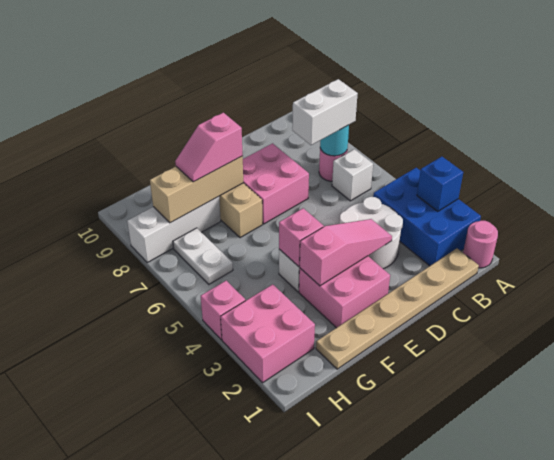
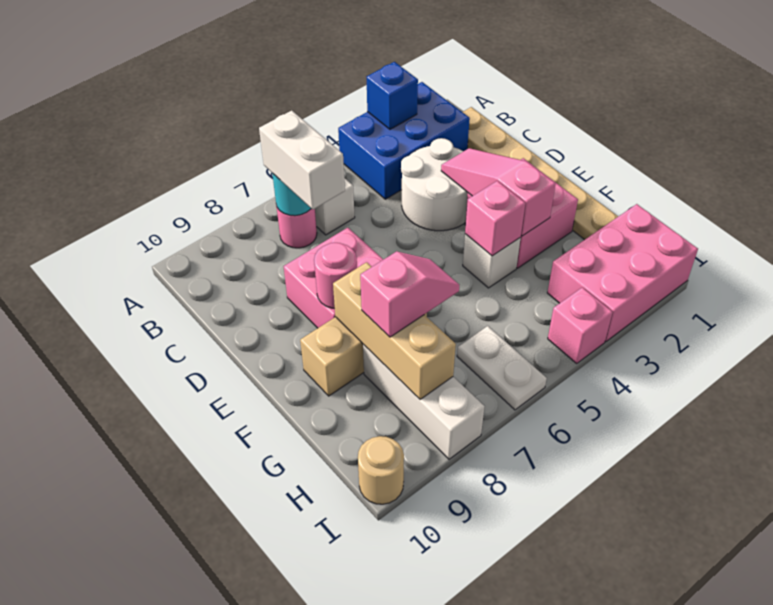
pink round brick A1 level 1 -> pink round brick E8 level 2
pink slope F8:G8 level 3 top F -> pink slope G7:G8 level 3 top 8
pink brick H2:I3 level 1 -> pink brick H1:I3 level 1
white plate H6:H7 level 1 -> white plate H6:I6 level 1
none -> tan round brick I10 level 1

